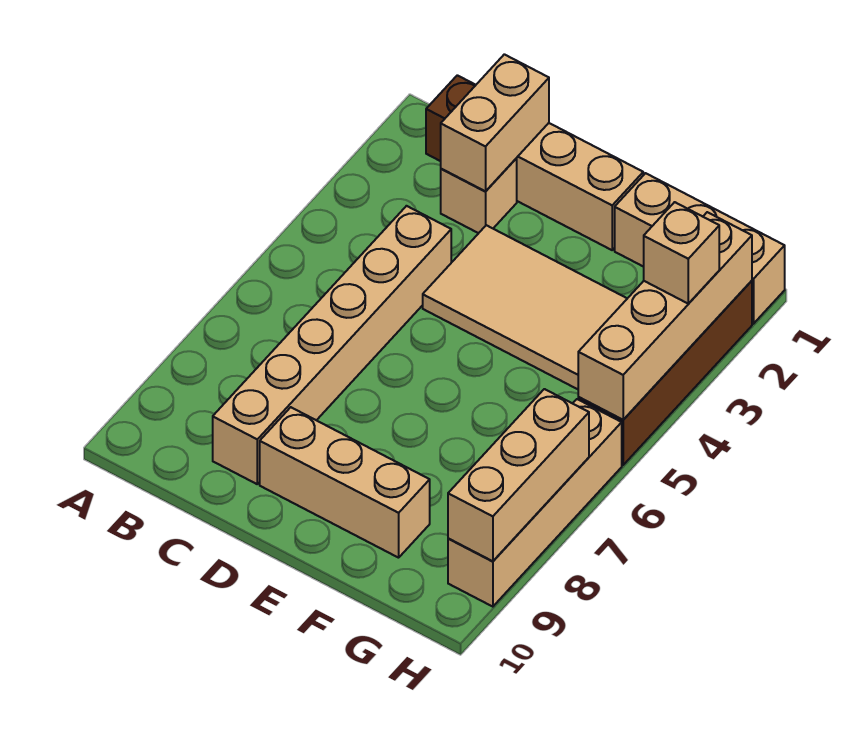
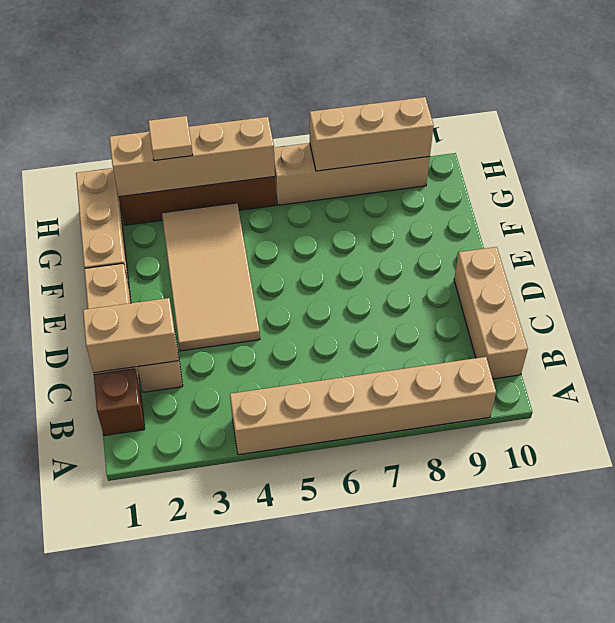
tan brick C4:C9 level 1 -> tan brick A4:A9 level 1
tan brick D9:F9 level 1 -> tan brick B10:D10 level 1
tan brick H3 level 3 -> tan tile H3 level 3

